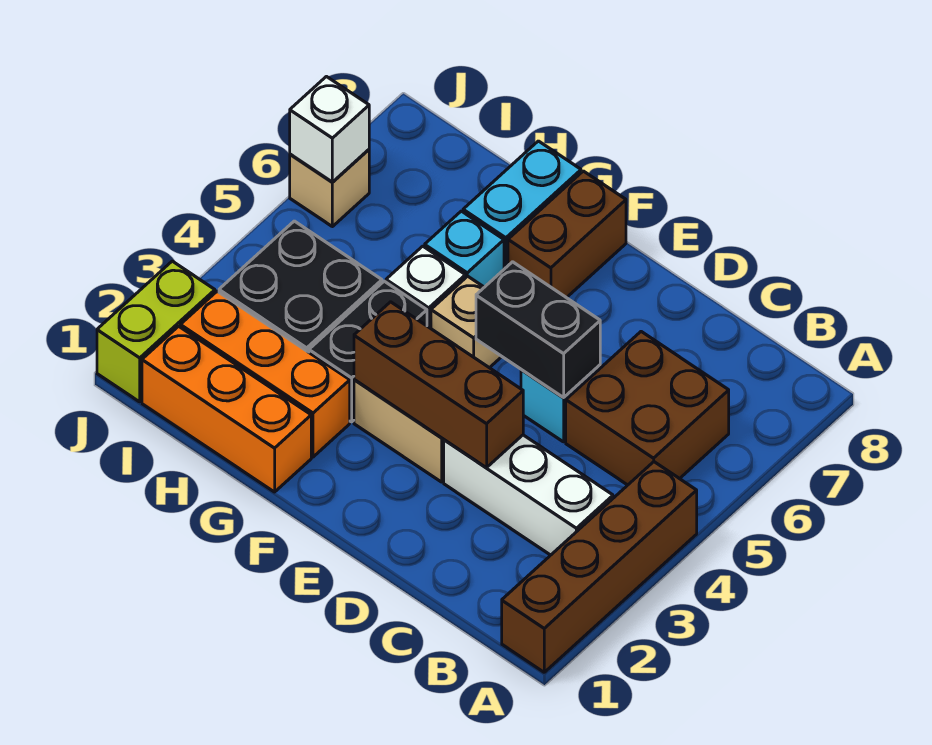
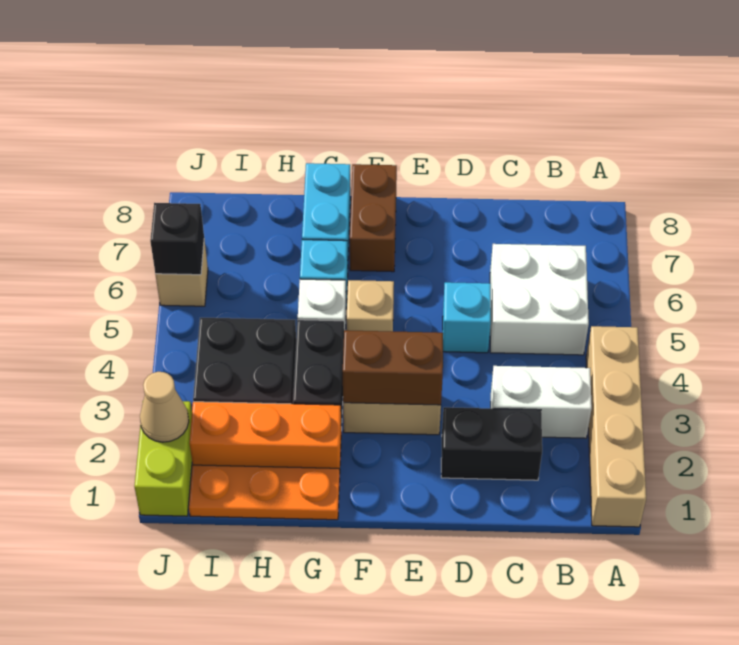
brown brick A1:A4 level 1 -> tan brick A1:A4 level 1
white brick B3:D3 level 1 -> white brick B3:C3 level 1
brown brick B5:C6 level 1 -> white brick B5:C6 level 1
brown brick D3:F3 level 2 -> brown brick E3:F3 level 2
black brick D5:E5 level 2 -> black brick C2:D2 level 1
orange brick G1:I1 level 1 -> orange plate G1:I1 level 1
none -> tan cone J2 level 2
white brick J6 level 2 -> black brick J6 level 2

